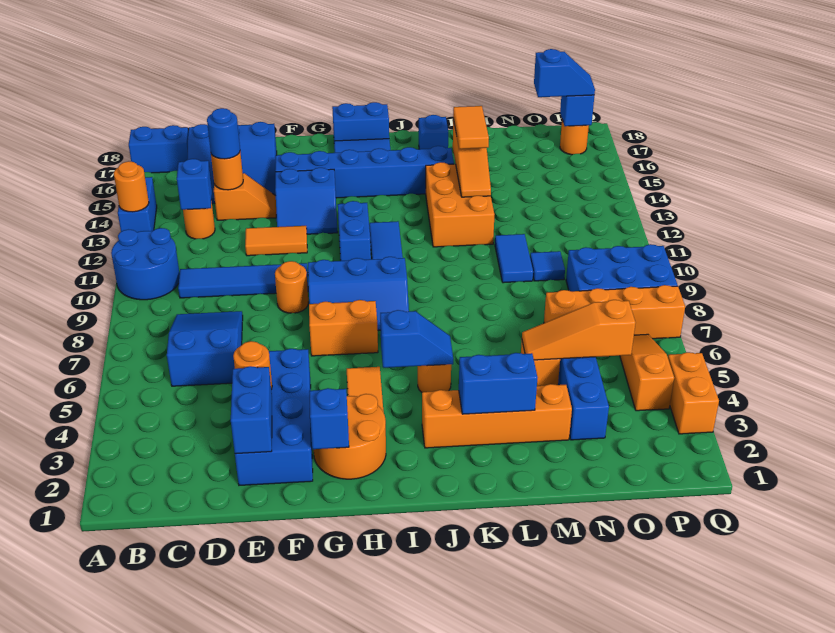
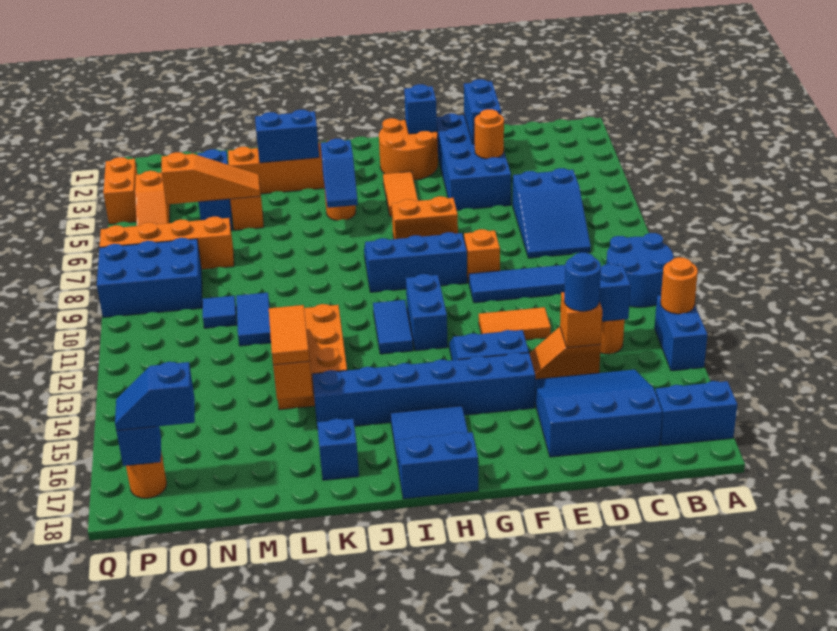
orange round brick D14 level 2 -> orange brick D14 level 2
orange round brick F9 level 1 -> orange brick F9 level 1
blue slope I5:J5 level 2 top I -> blue slope J5:J6 level 2 top 5

